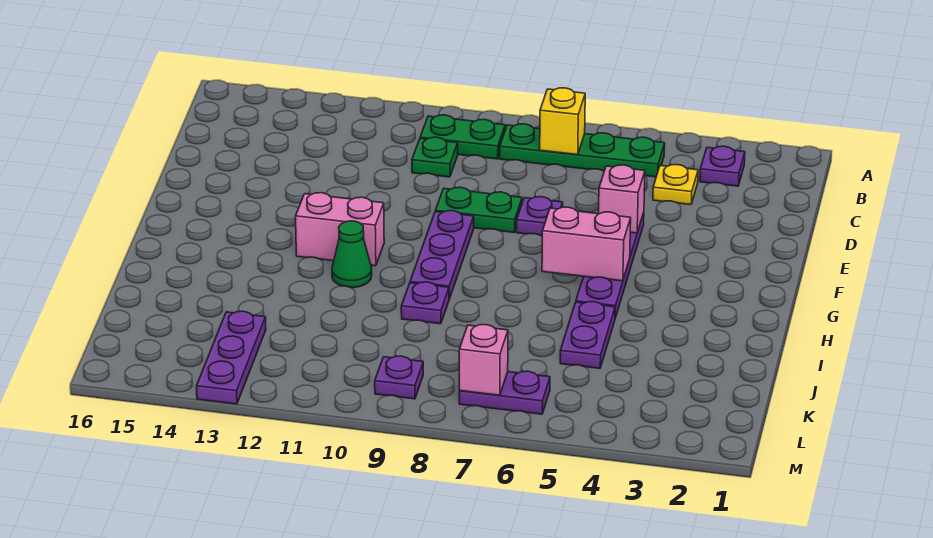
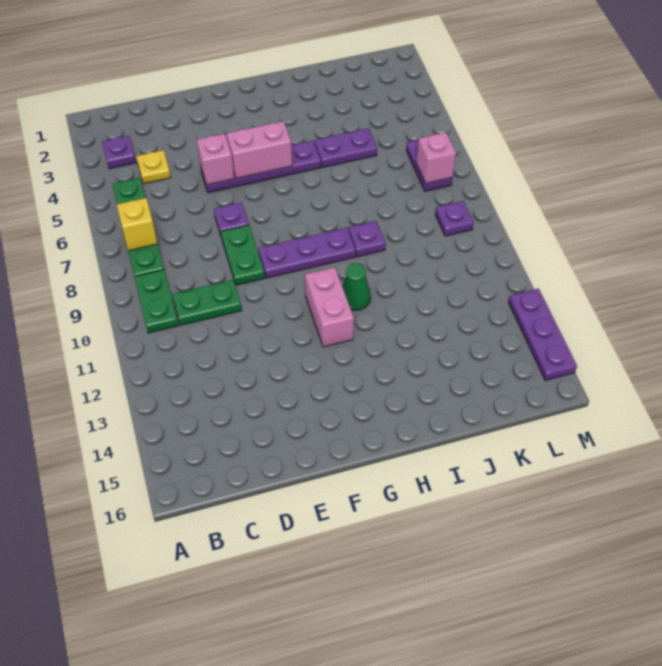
green plate C10 level 1 -> green plate C10:D10 level 1
pink brick G5:G6 level 2 -> pink brick F5:G5 level 2
purple plate K13:M13 level 1 -> purple plate M13:M15 level 1

